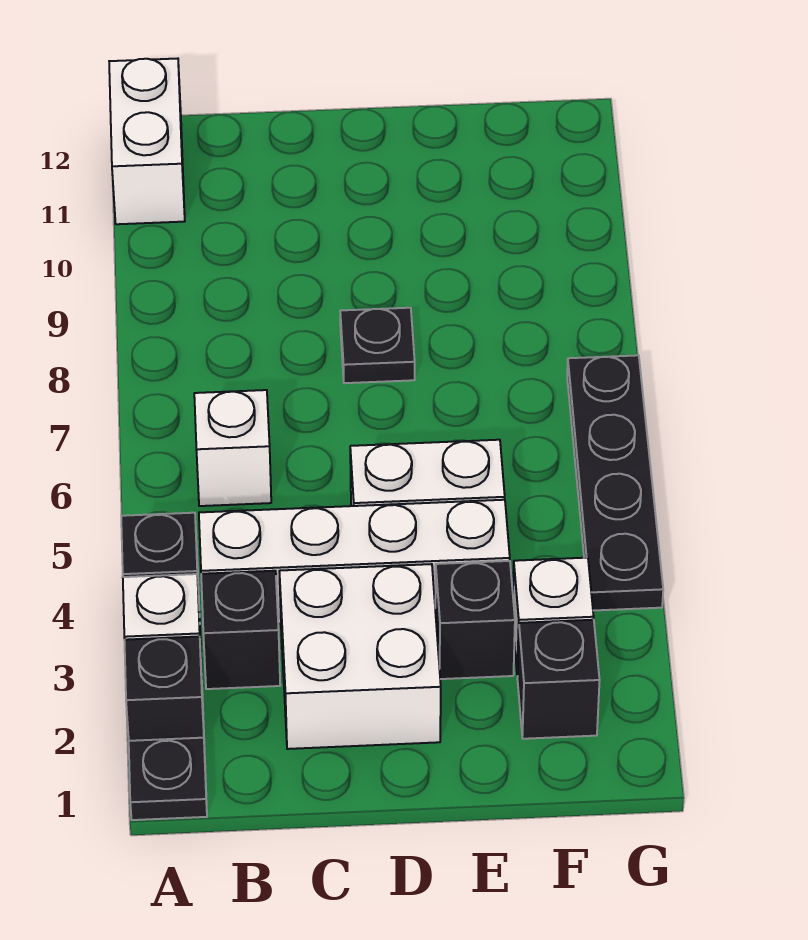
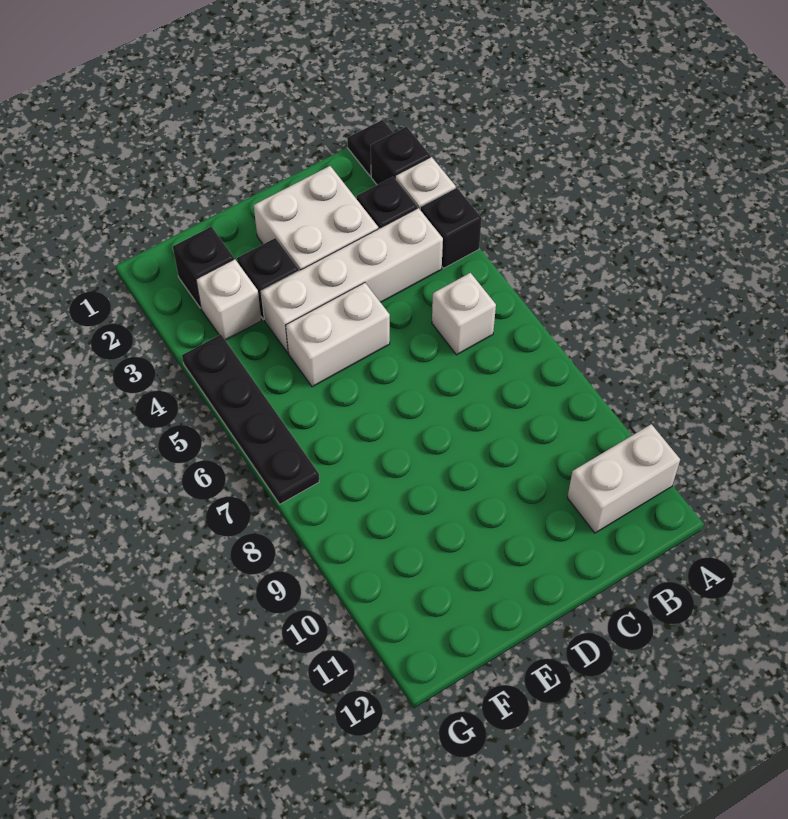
white brick A11:A12 level 1 -> white brick A11:B11 level 1
black plate D8 level 1 -> none

